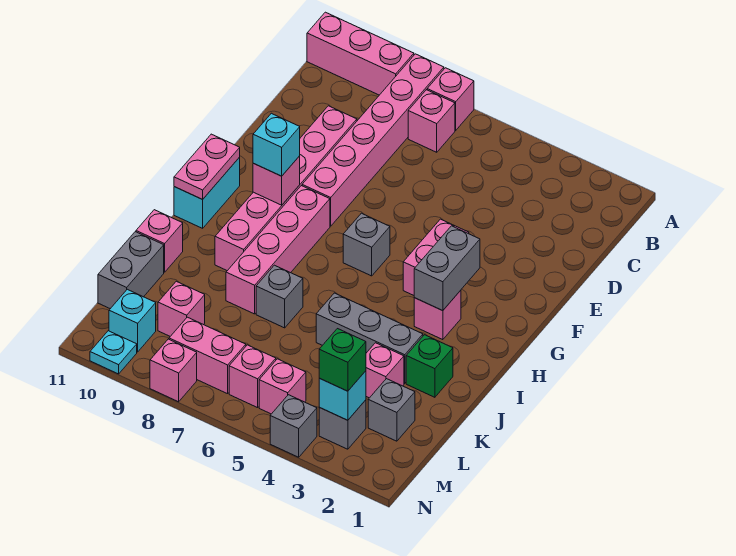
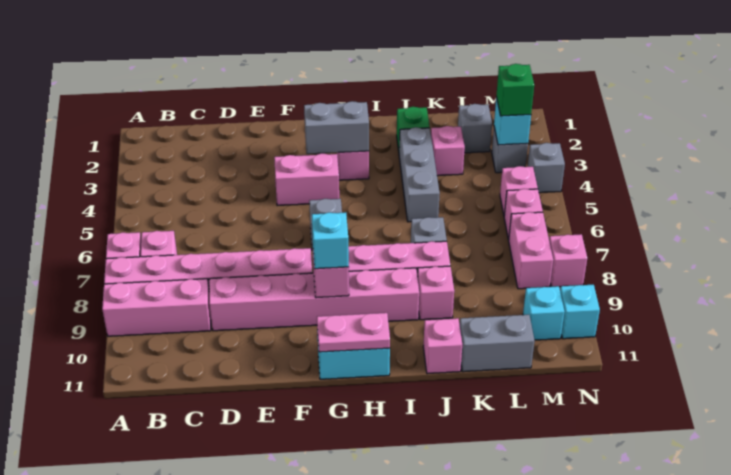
pink brick A9:A11 level 1 -> pink brick A9:C9 level 1
pink brick L9 level 1 -> pink brick J9 level 1
cyan plate N10 level 1 -> cyan brick N10 level 1

